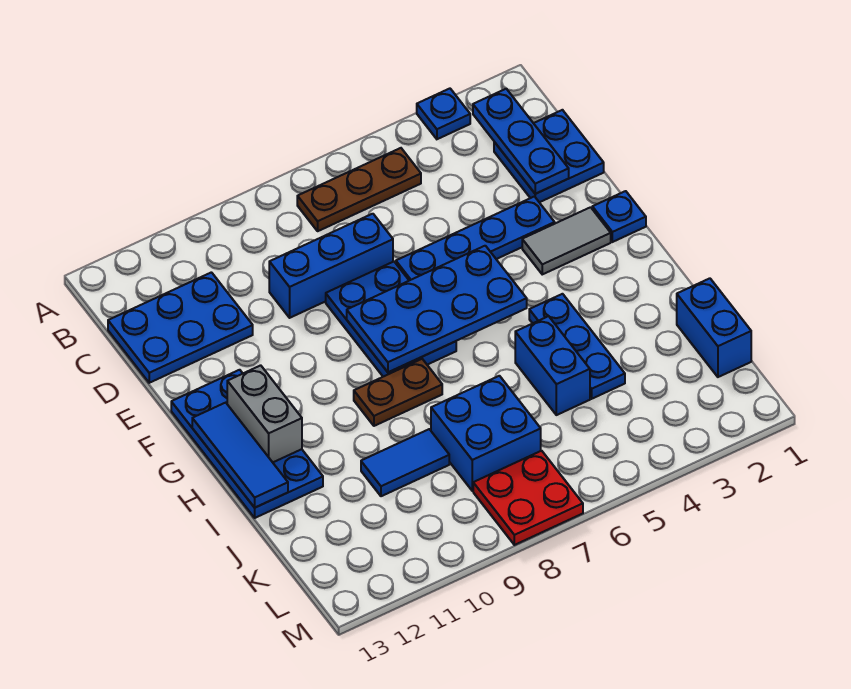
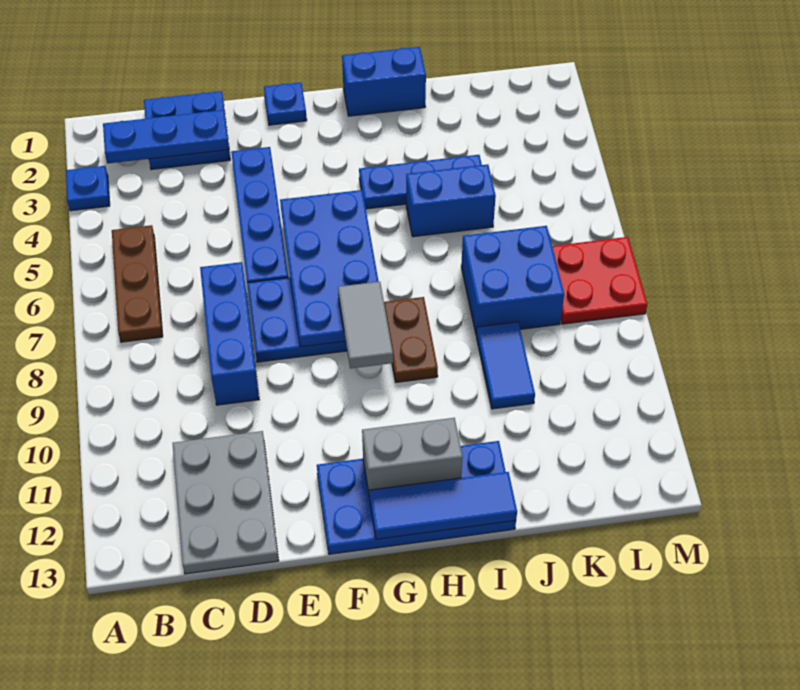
blue plate C11:D13 level 1 -> grey plate C11:D13 level 1
grey tile F2:F3 level 1 -> grey tile G8:G9 level 3
blue brick J1:K1 level 1 -> blue brick H1:I1 level 1

